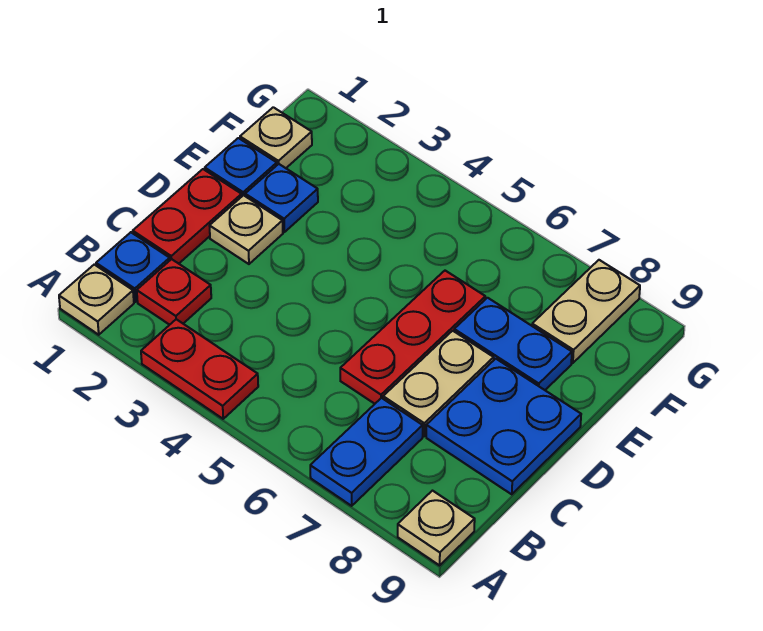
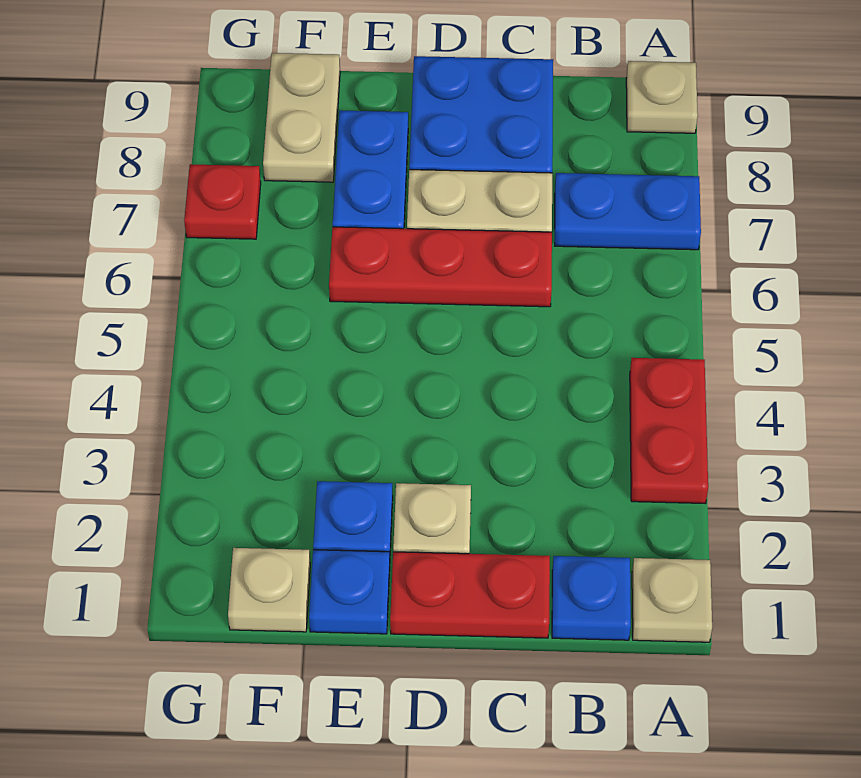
red plate B2 level 1 -> red plate G7 level 1
tan plate F8:G8 level 1 -> tan plate F8:F9 level 1

